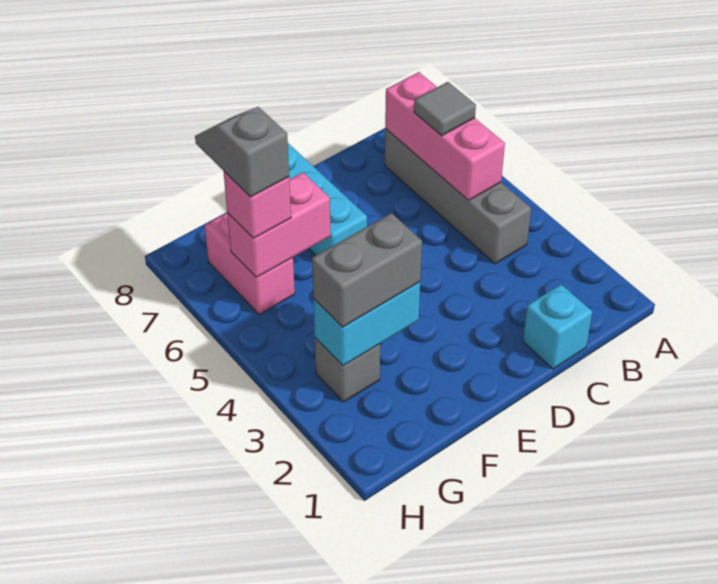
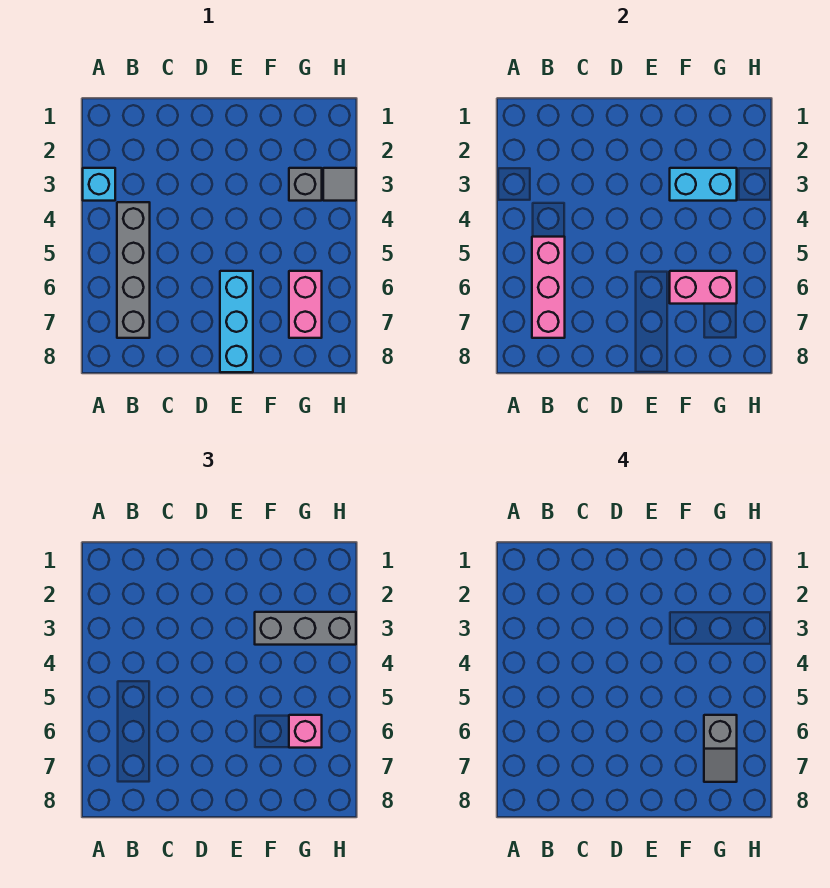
grey tile B6 level 3 -> grey tile H3 level 1
cyan brick C1 level 1 -> cyan brick A3 level 1
grey brick F3:G3 level 3 -> grey brick F3:H3 level 3

